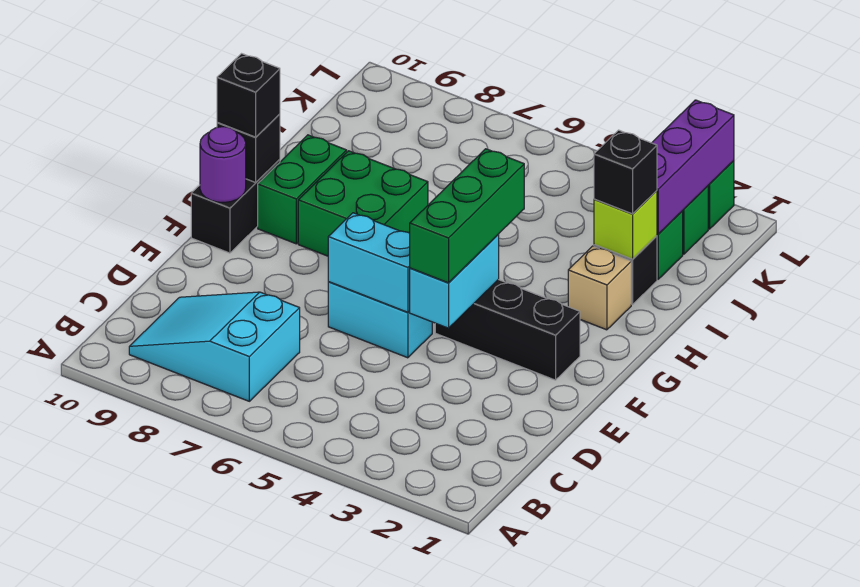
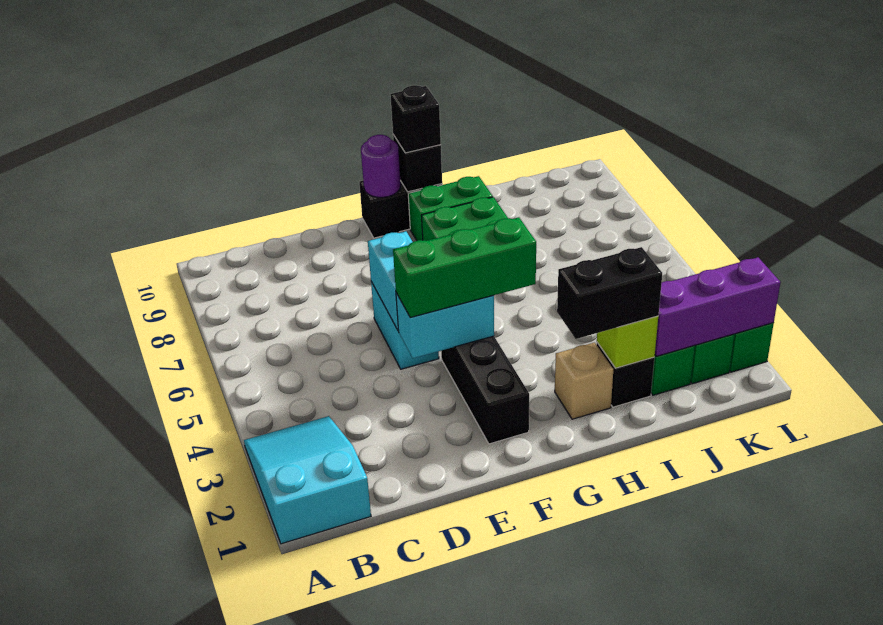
cyan slope B7:C9 level 1 top 7 -> cyan slope A1:B3 level 1 top 1
black brick I2 level 3 -> black brick H2:I2 level 3

